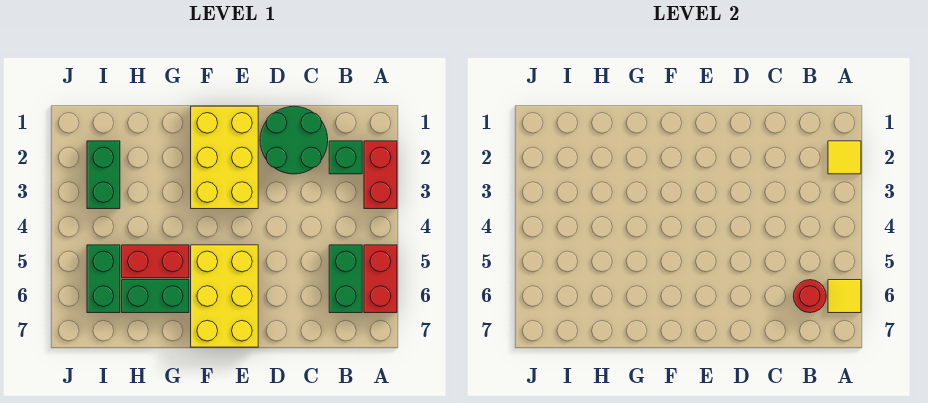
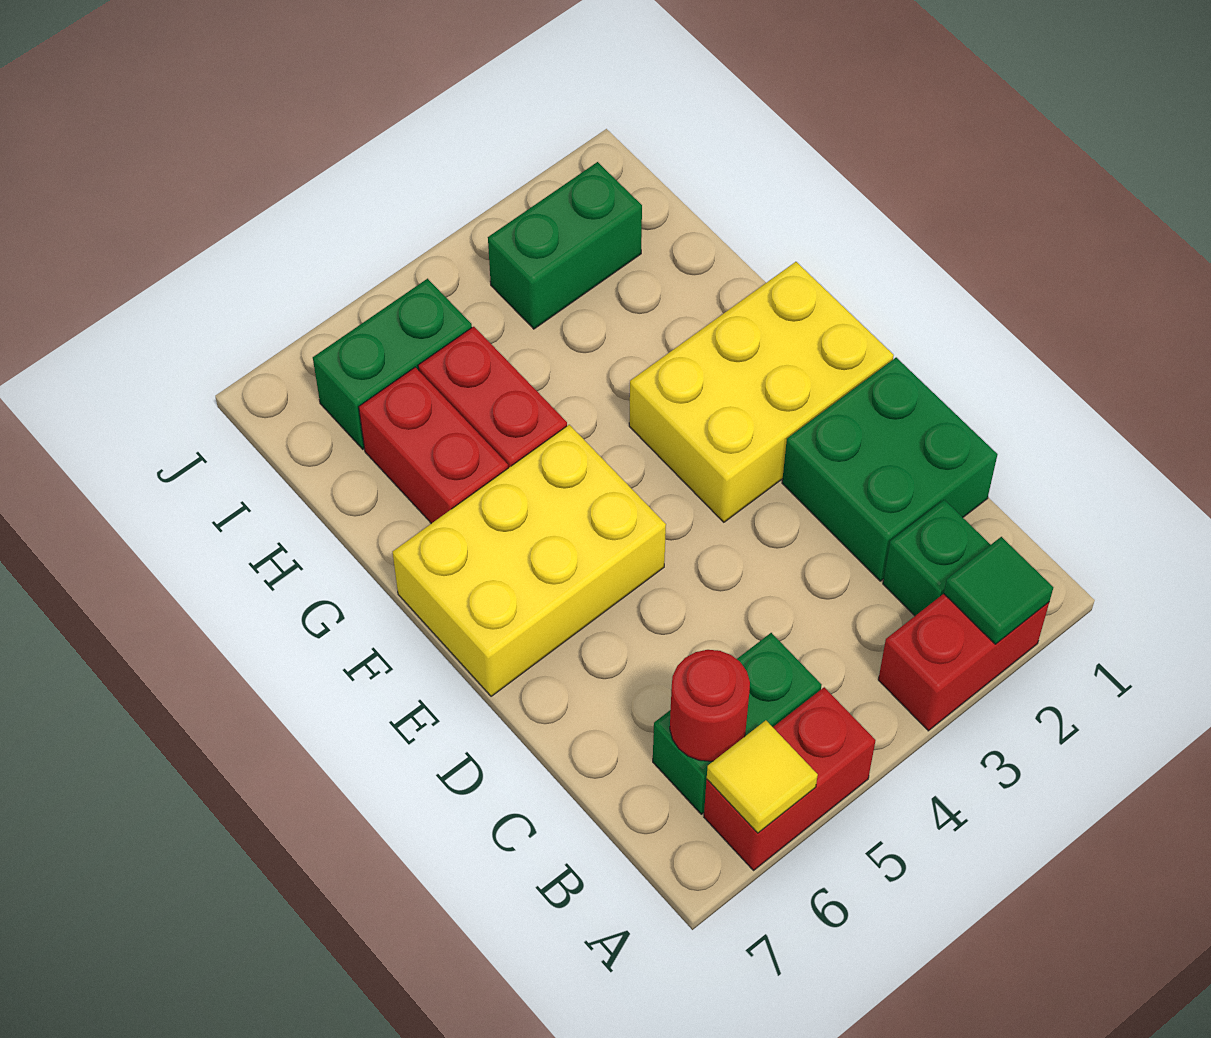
yellow tile A2 level 2 -> green tile A2 level 2
green round brick C1:D2 level 1 -> green brick C1:D2 level 1
green brick G6:H6 level 1 -> red brick G6:H6 level 1

